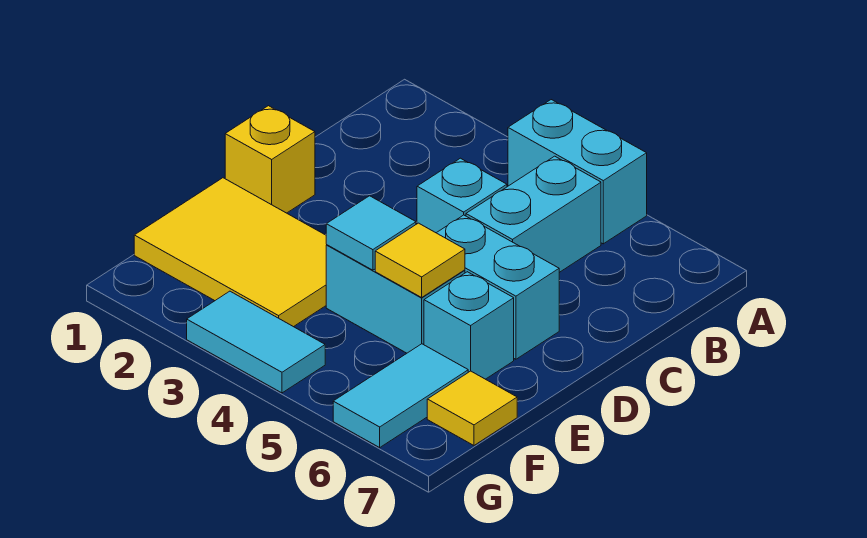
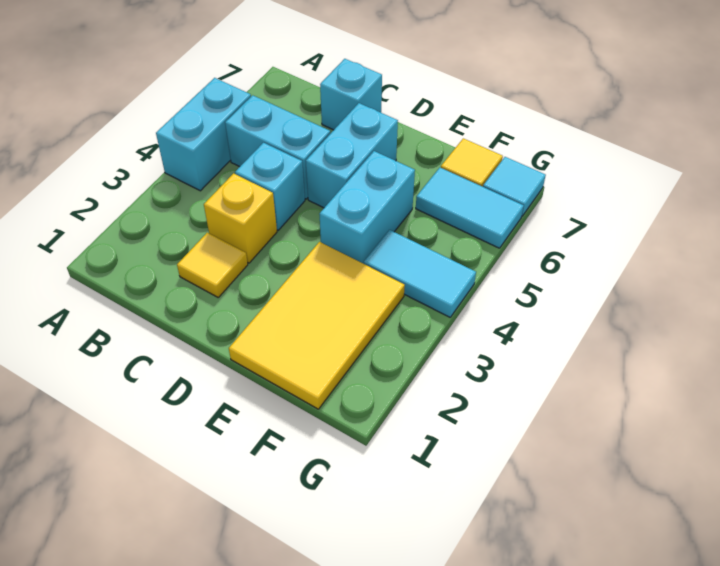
yellow brick D1 level 1 -> yellow brick C3 level 1
cyan tile E4 level 2 -> cyan tile G7 level 1
yellow tile E5 level 2 -> yellow tile C2 level 1
cyan brick E6 level 1 -> cyan brick C7 level 1
cyan tile G3:G4 level 1 -> cyan tile F4:G4 level 1

